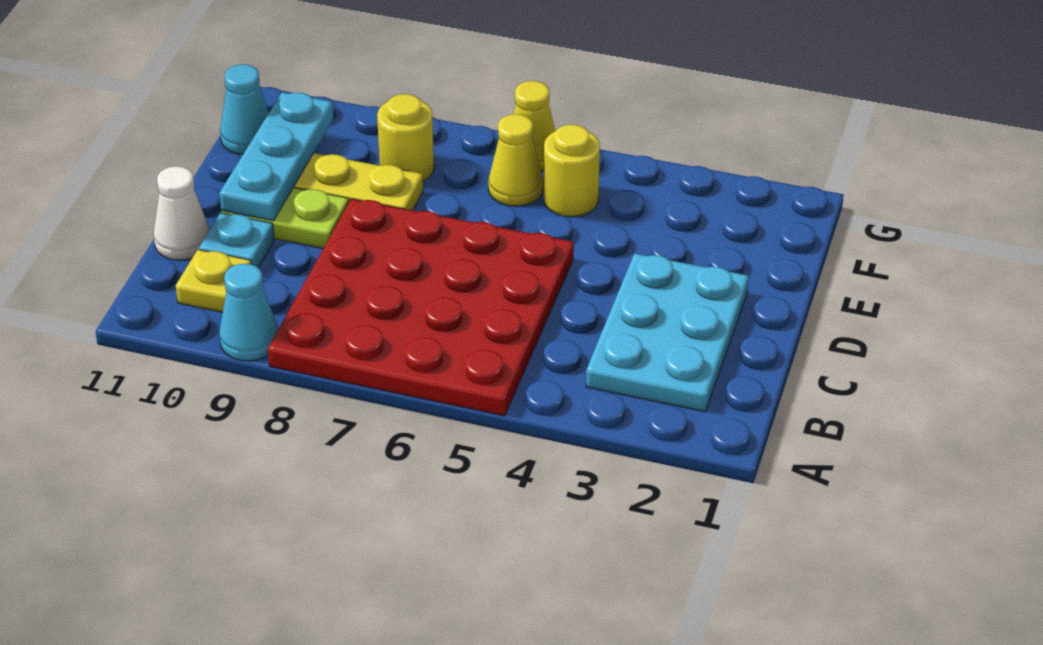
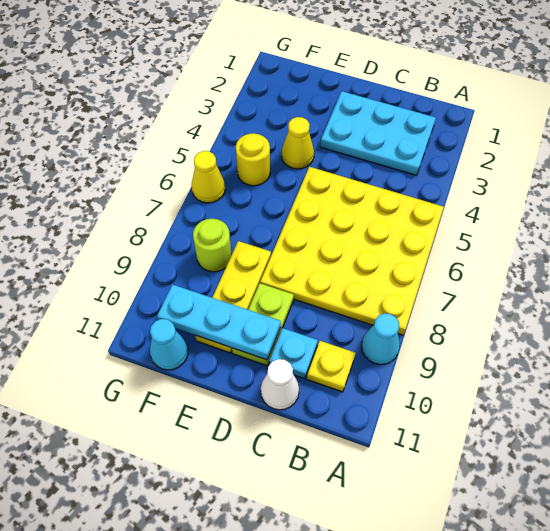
red plate A5:D8 level 1 -> yellow plate A5:D8 level 1
yellow cone F6 level 1 -> yellow cone E4 level 1
yellow round brick F8 level 1 -> lime round brick F8 level 1

